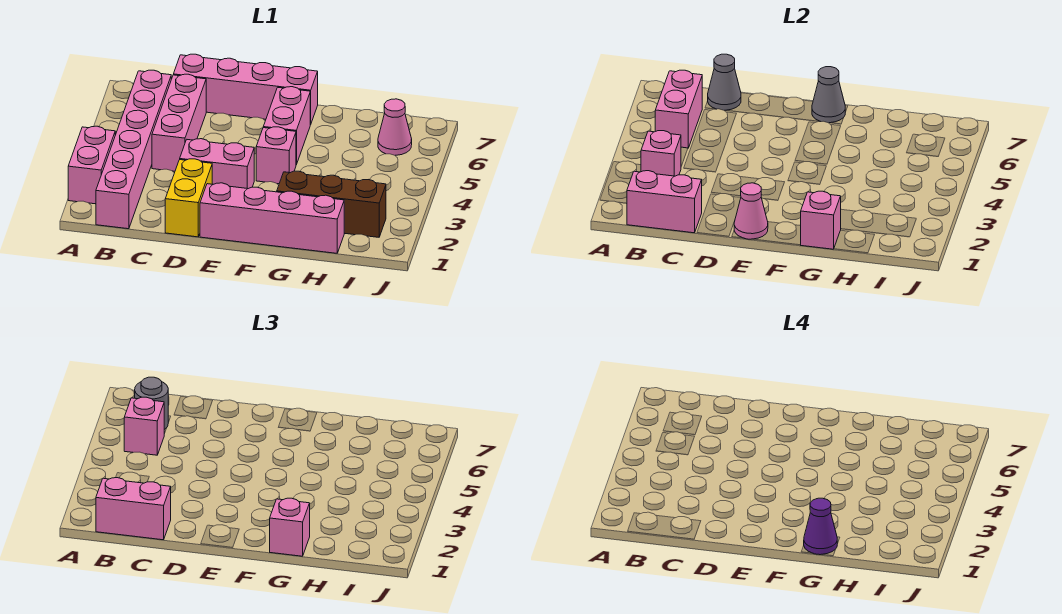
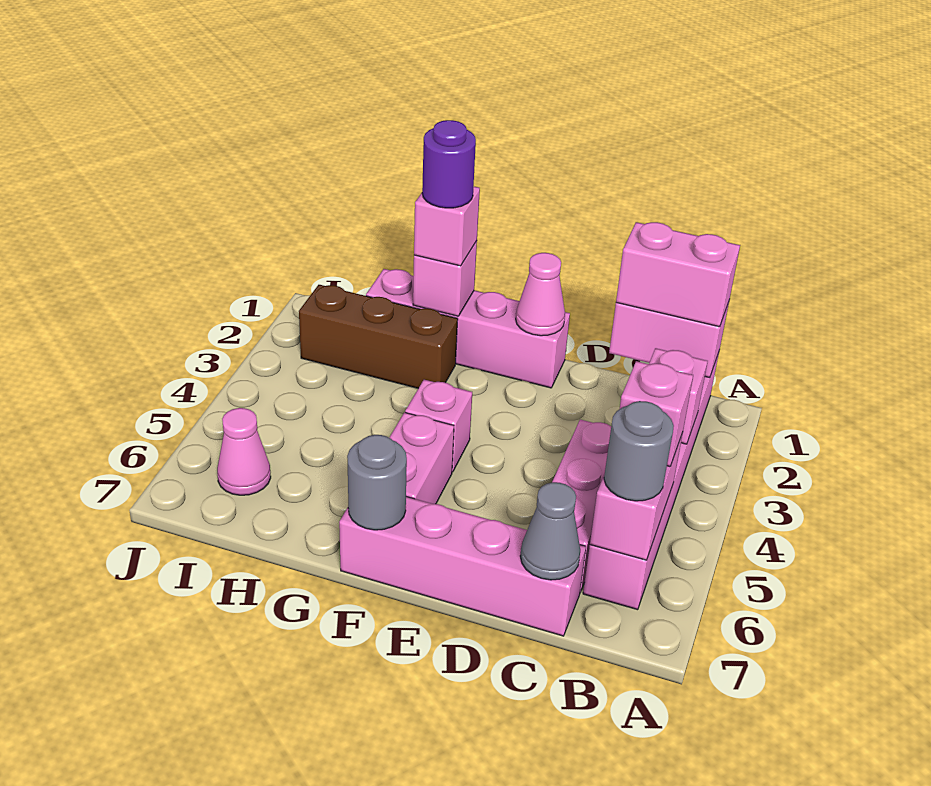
pink brick A2:A3 level 1 -> none
yellow brick D1:D2 level 1 -> none
pink brick D3:E3 level 1 -> none
grey cone F7 level 2 -> grey round brick F7 level 2
purple cone G1 level 4 -> purple round brick G1 level 4

